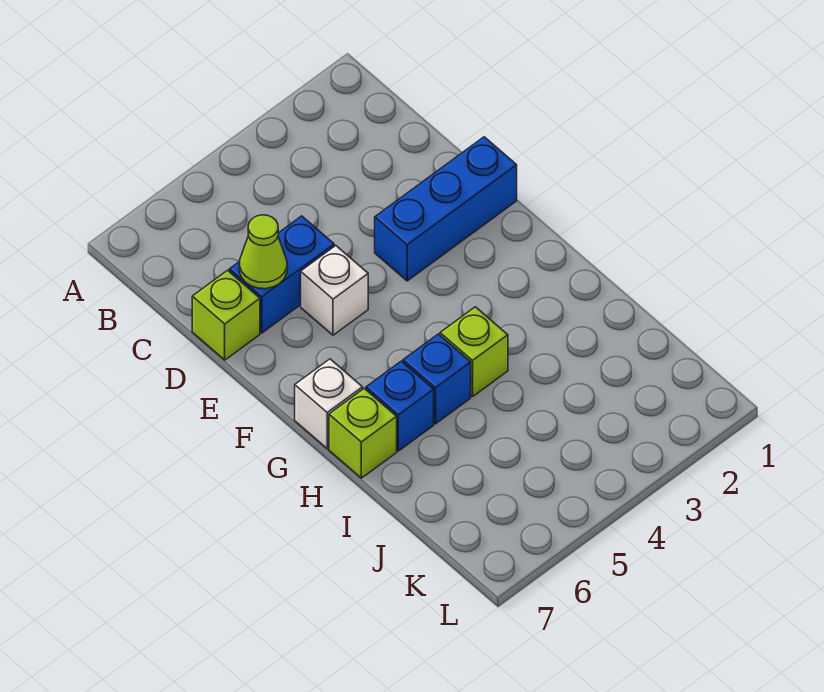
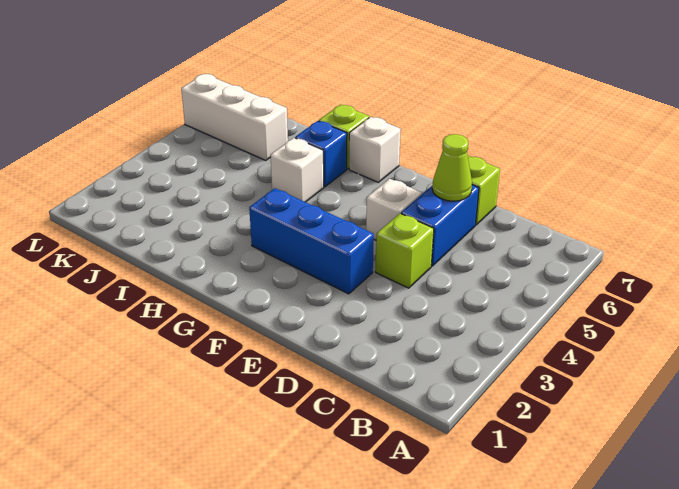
blue brick E1:E3 level 1 -> blue brick E3:G3 level 1
lime brick H4 level 1 -> lime brick D4 level 1
blue brick H5 level 1 -> white brick H5 level 1
none -> white brick J6:L6 level 1

